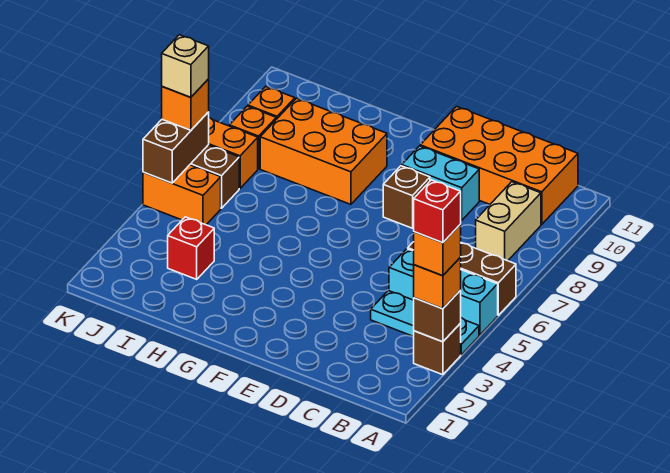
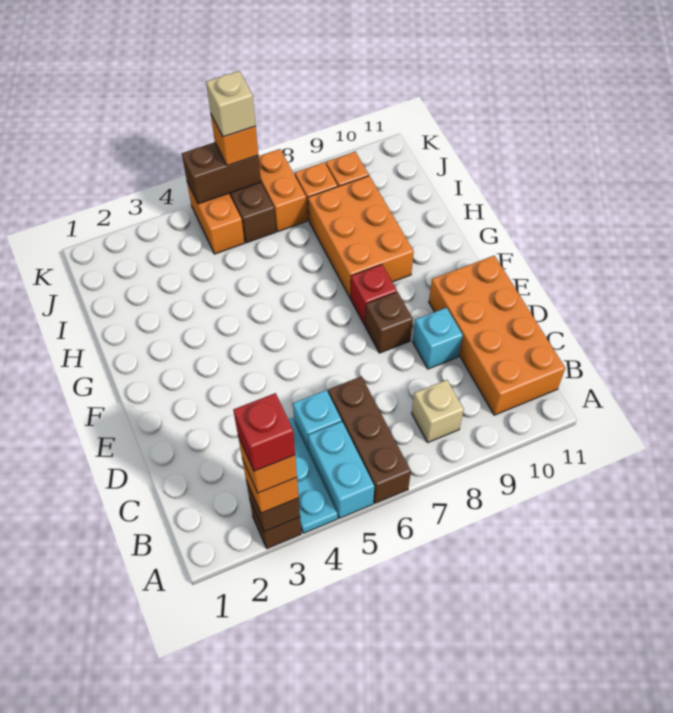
tan brick B8:B9 level 1 -> tan brick B8 level 1
cyan brick D9:E9 level 1 -> cyan brick D9 level 1
red brick I3 level 1 -> red brick F8 level 1

